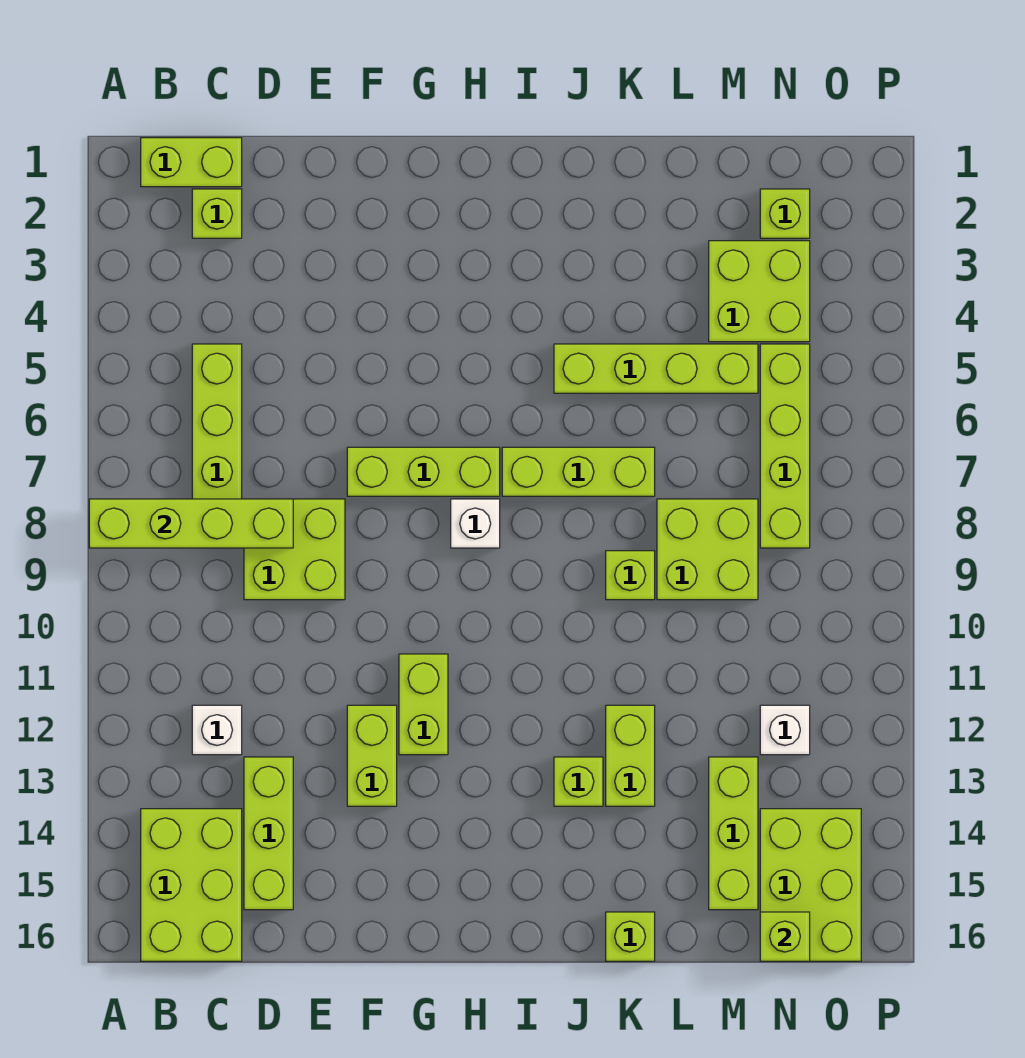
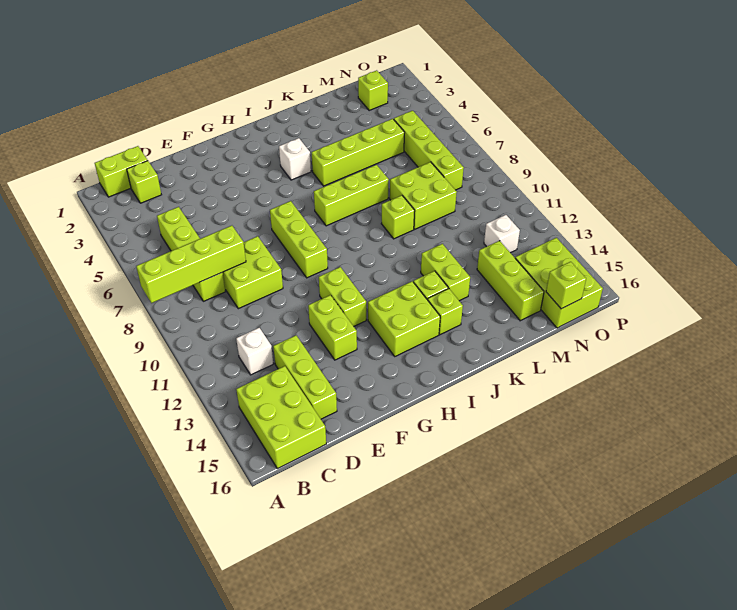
lime brick F7:H7 level 1 -> lime brick G7:G9 level 1
white brick H8 level 1 -> white brick I4 level 1
lime brick K16 level 1 -> lime brick J14 level 1
lime brick M3:N4 level 1 -> lime brick H13:I14 level 1

